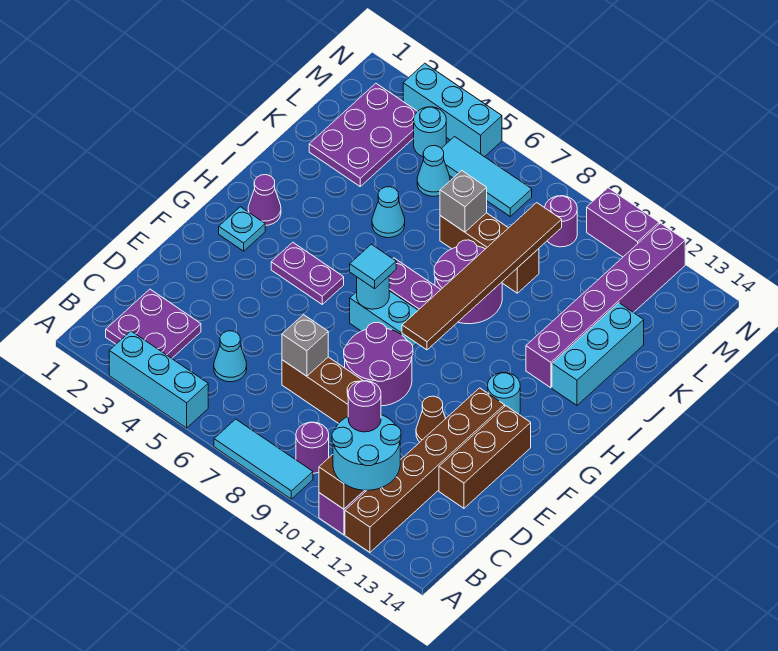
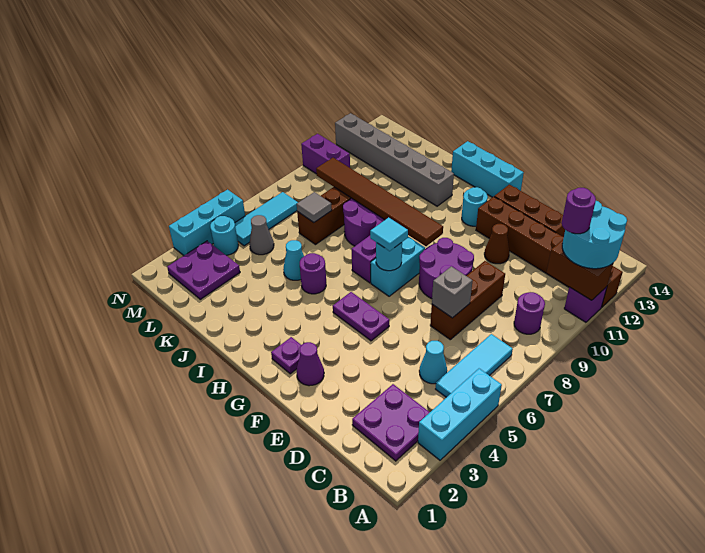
cyan tile A7:A9 level 1 -> cyan tile B5:B7 level 1
cyan plate G2 level 1 -> purple plate G2 level 1
purple plate G4:G5 level 1 -> purple plate F5:G5 level 1
purple cone H2 level 1 -> purple cone F2 level 1
purple brick I12:N12 level 1 -> grey brick I12:N12 level 1
cyan brick I13:K13 level 1 -> cyan brick G14:I14 level 1
purple plate K2:M3 level 1 -> purple plate L2:M3 level 1
grey brick K7 level 2 -> grey tile K7 level 2
cyan cone L5 level 1 -> grey cone L5 level 1
purple round brick M9 level 1 -> purple round brick I5 level 1
purple brick N10:N11 level 1 -> purple brick M10:N10 level 1

